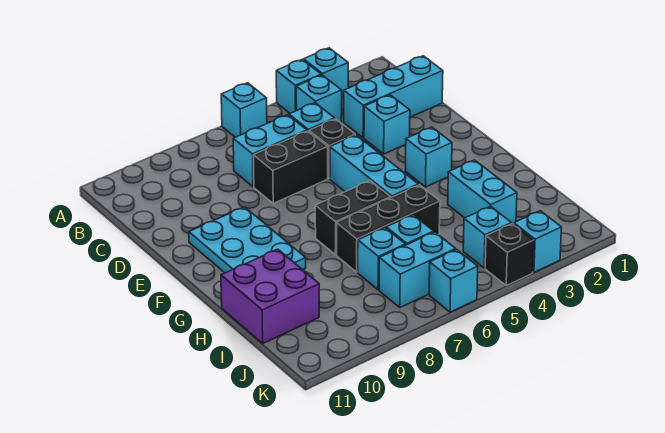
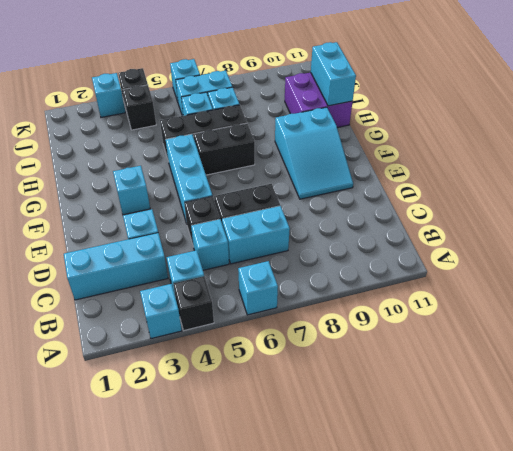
cyan brick A4 level 1 -> black brick A4 level 1
cyan plate E9:G10 level 1 -> cyan slope E9:G10 level 1 top G
cyan brick H3:I3 level 1 -> cyan brick H11:I11 level 2
cyan brick J4 level 1 -> black brick J4 level 1

